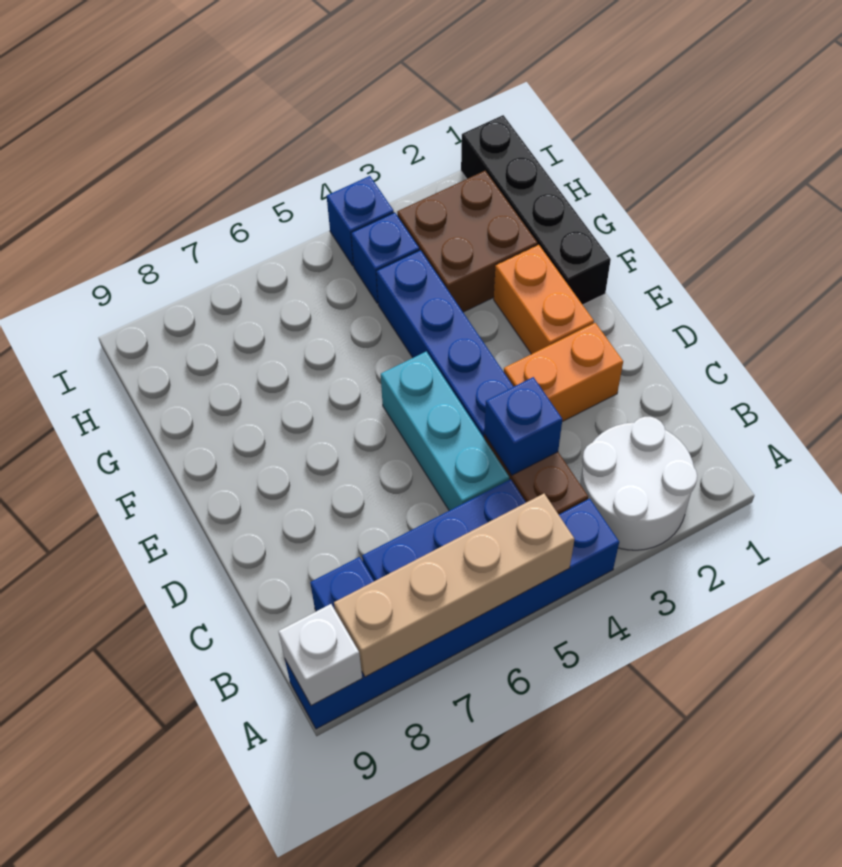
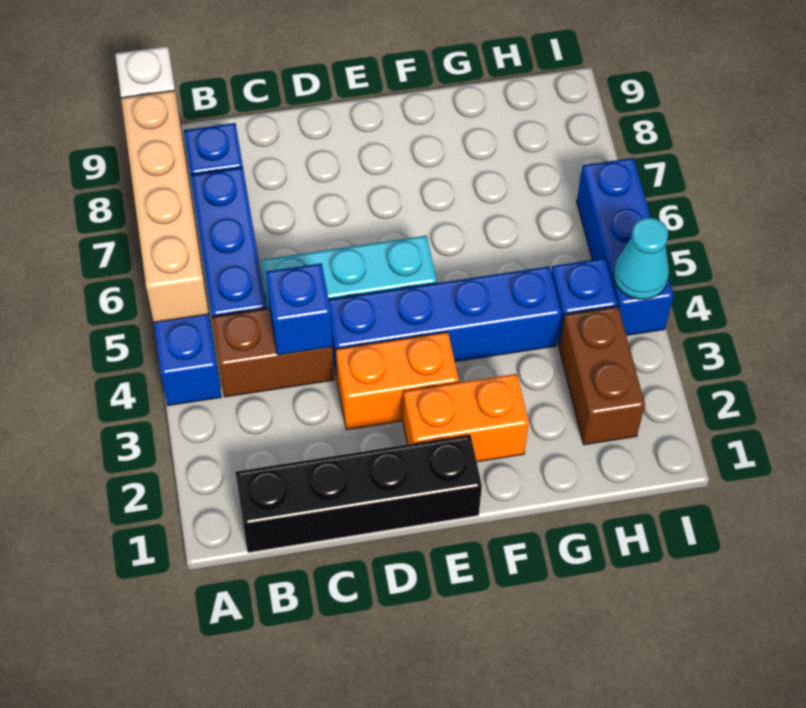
white round brick A2:B3 level 1 -> none
orange brick D2:D3 level 1 -> orange brick D3:E3 level 1
black brick F1:I1 level 1 -> black brick B1:E1 level 1
brown brick G2:H3 level 1 -> brown brick H2:H3 level 1
blue brick I4 level 1 -> blue brick I4:I6 level 1
none -> cyan cone I4 level 2

